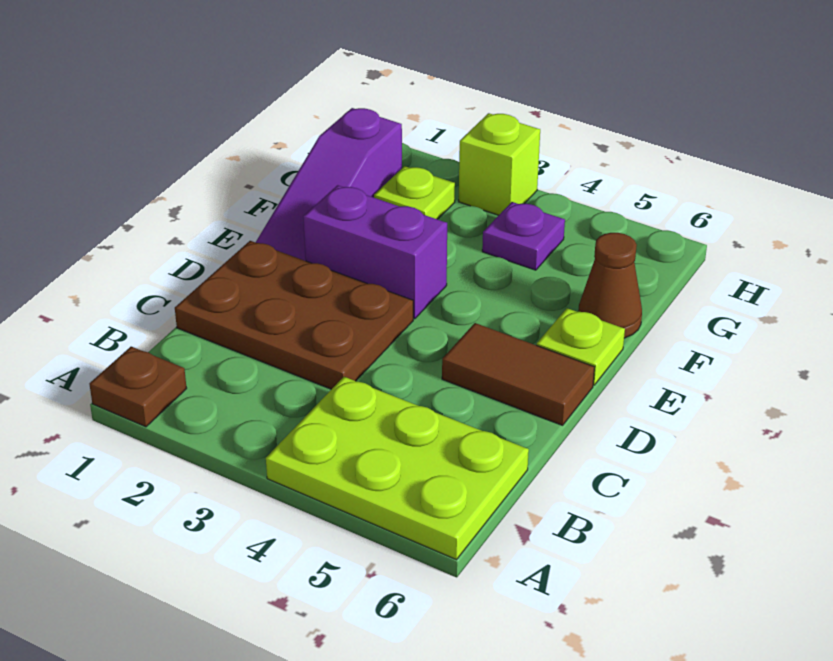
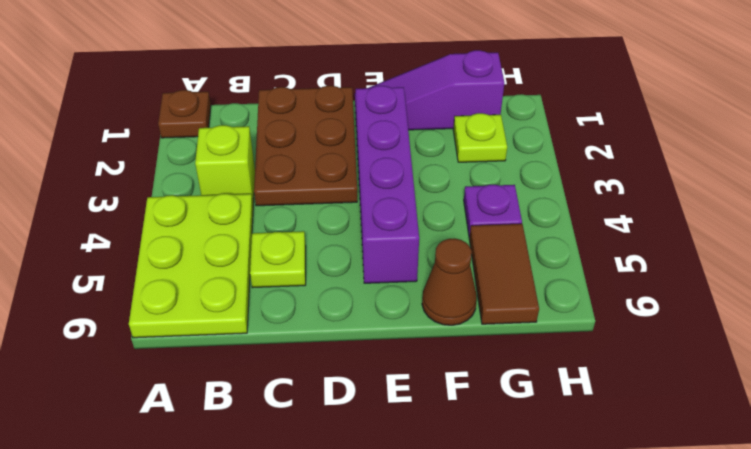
brown tile D5:D6 level 1 -> brown tile G5:G6 level 1
purple brick E2:E3 level 1 -> purple brick E2:E5 level 1
lime plate E6 level 1 -> lime plate C5 level 1
lime brick H3 level 1 -> lime brick B3 level 1

